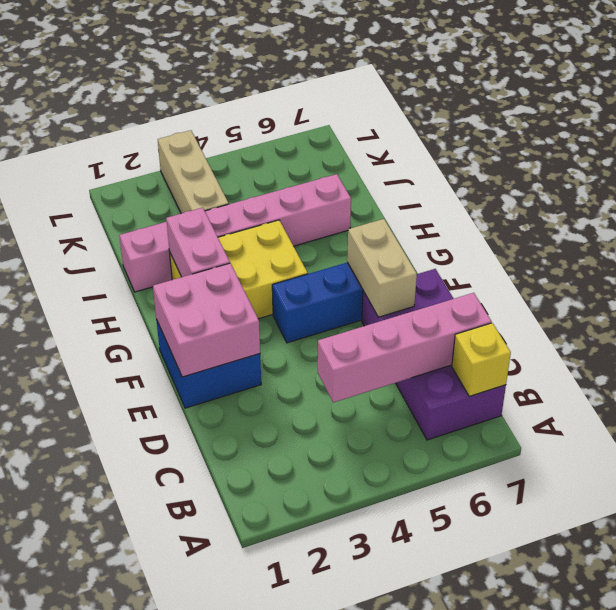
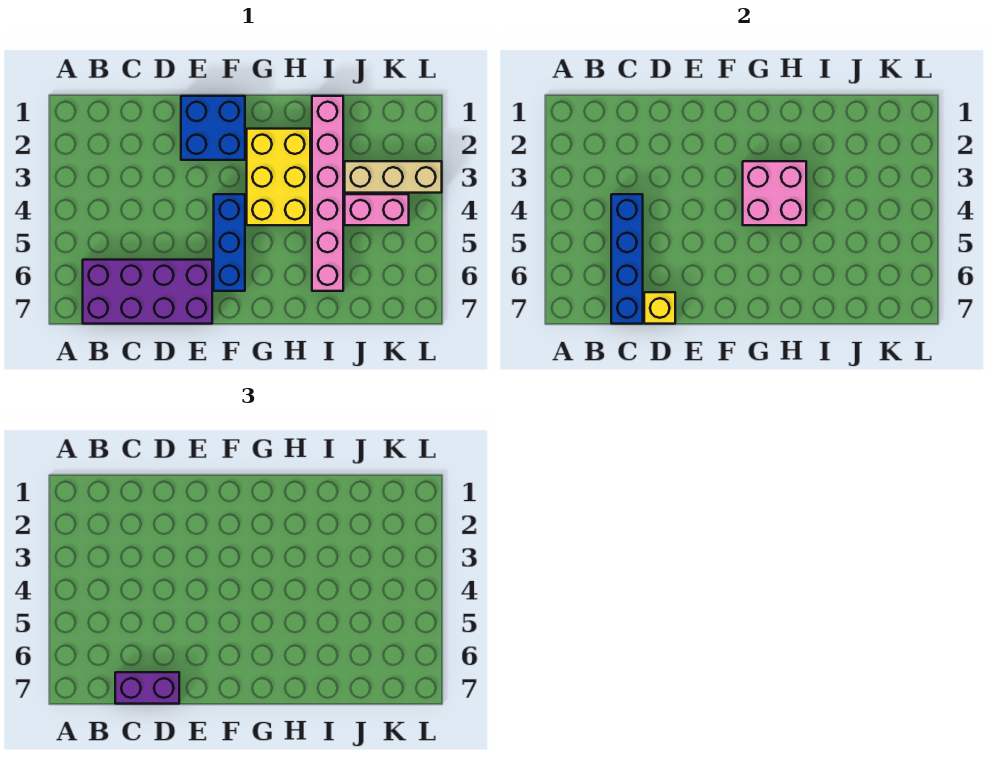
yellow brick B7 level 2 -> yellow brick D7 level 2
pink brick C4:C7 level 2 -> blue brick C4:C7 level 2
none -> purple brick C7:D7 level 3
pink brick E1:F2 level 2 -> pink brick G3:H4 level 2
tan brick E6:F6 level 2 -> none
pink brick G2:H2 level 2 -> pink brick J4:K4 level 1

